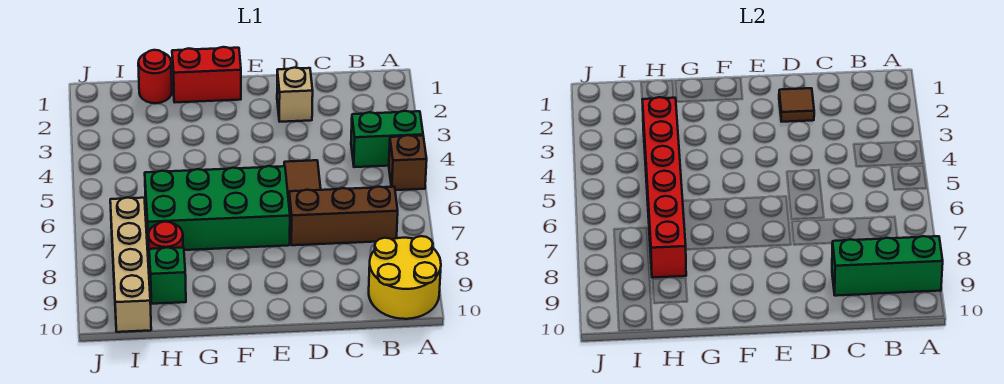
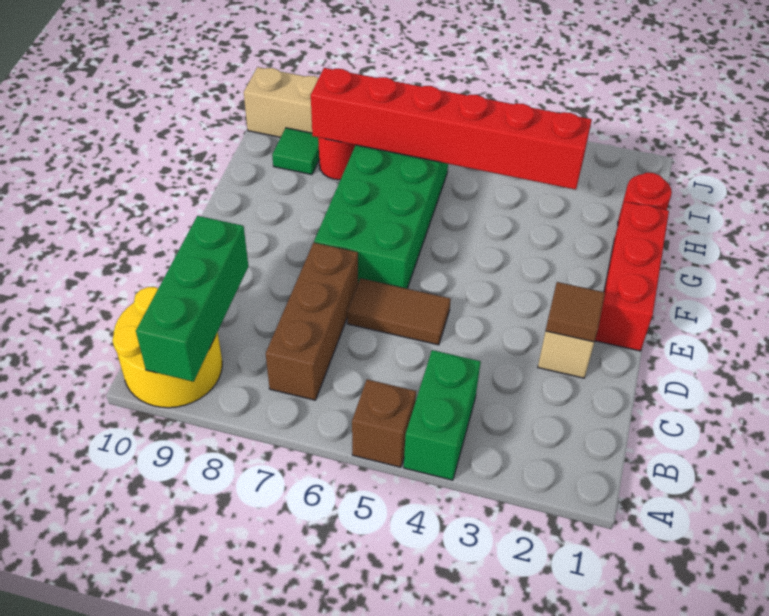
red brick F1:G1 level 1 -> red brick E1:G1 level 1
green brick H9 level 1 -> green tile H9 level 1

